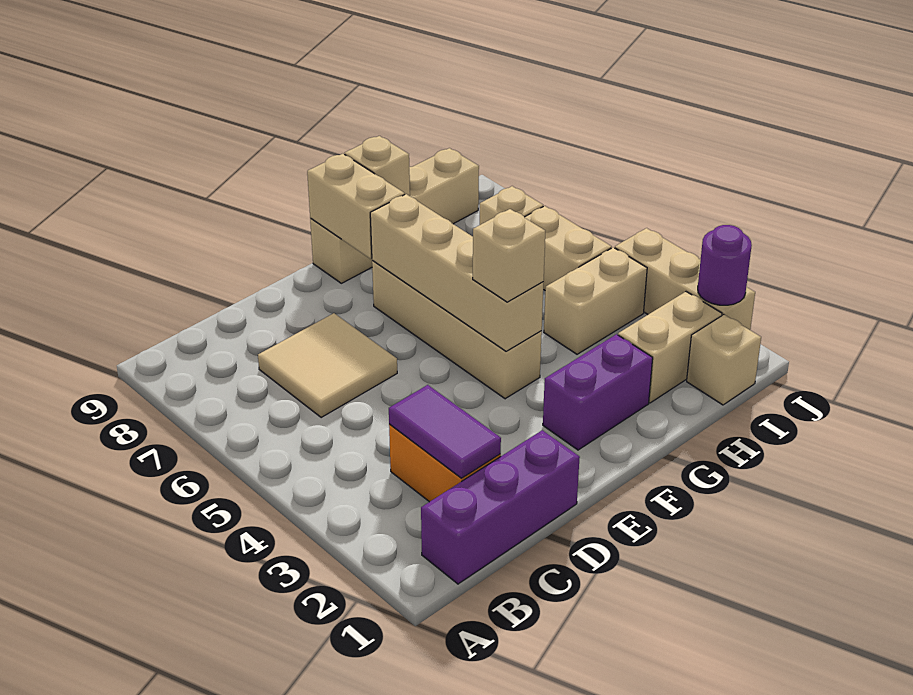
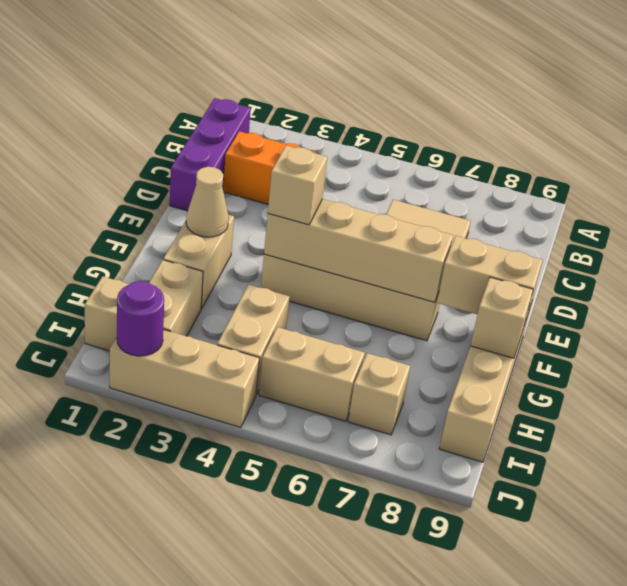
purple tile C2:C3 level 2 -> none
purple brick F2:G2 level 1 -> tan brick F2:G2 level 1
none -> tan cone F2 level 2

